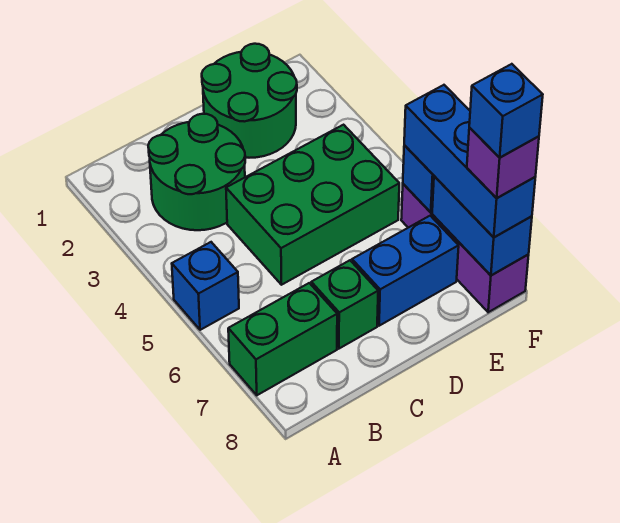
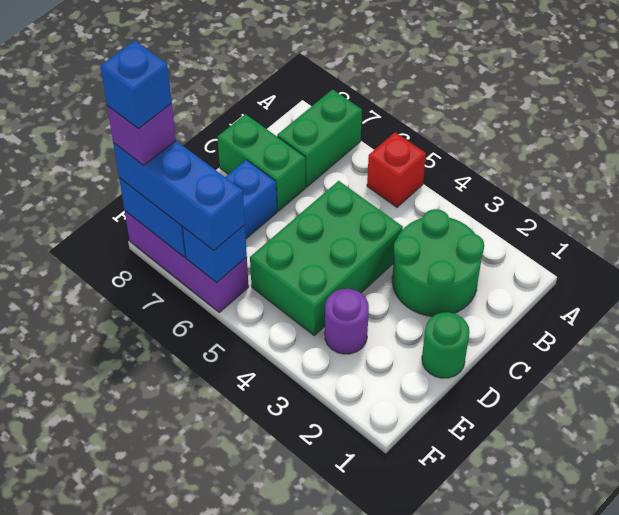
blue brick A5 level 1 -> red brick A5 level 1
green brick C7 level 1 -> green brick C7:C8 level 1
green round brick D1:E2 level 1 -> green round brick D1 level 1
none -> purple round brick E3 level 1

